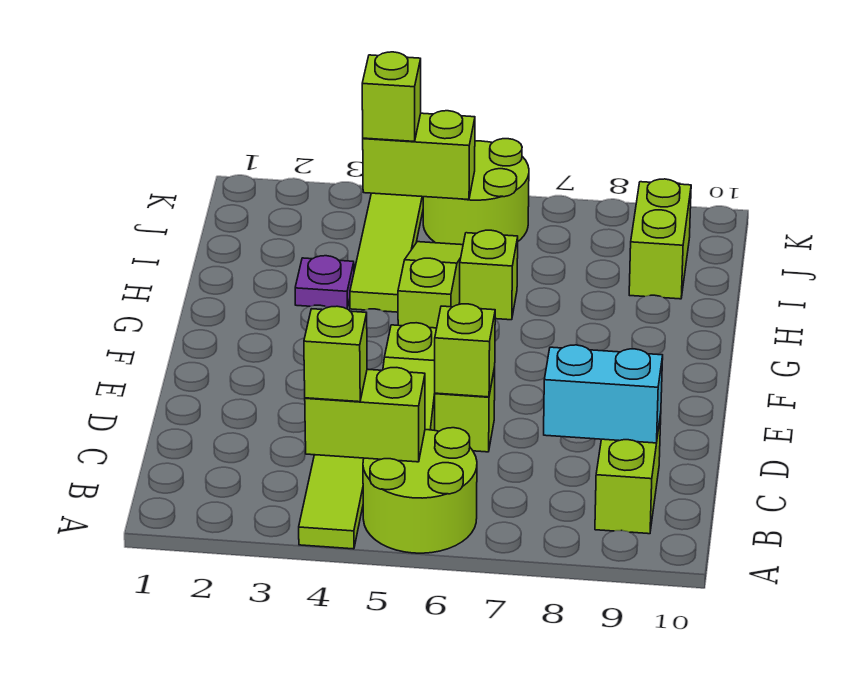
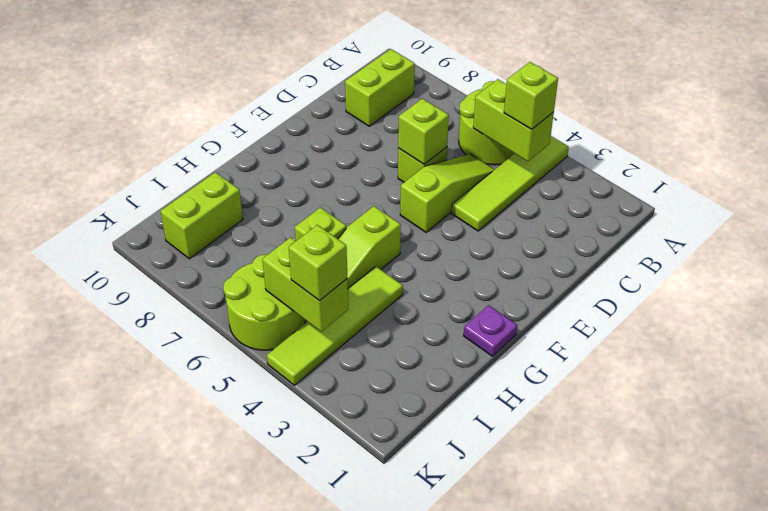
cyan brick C8:C9 level 2 -> none
purple plate H3 level 1 -> purple plate G1 level 1

